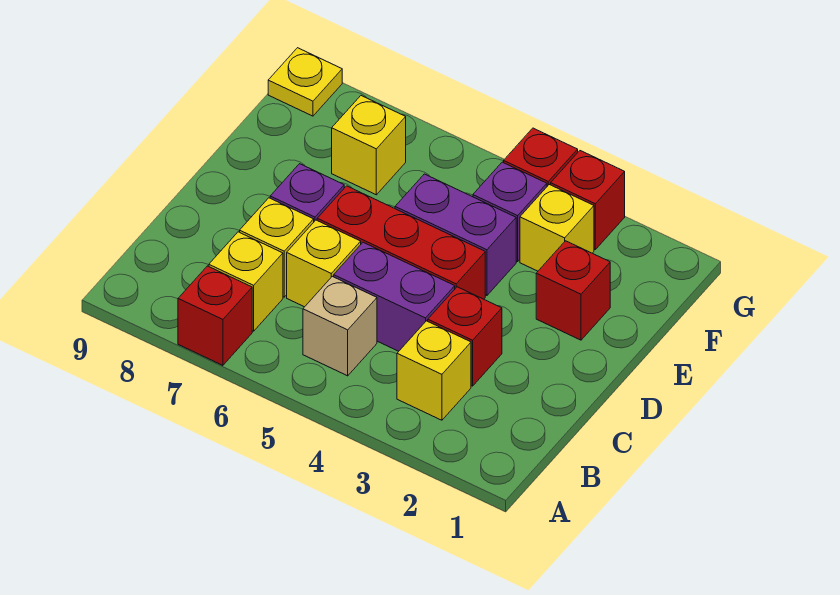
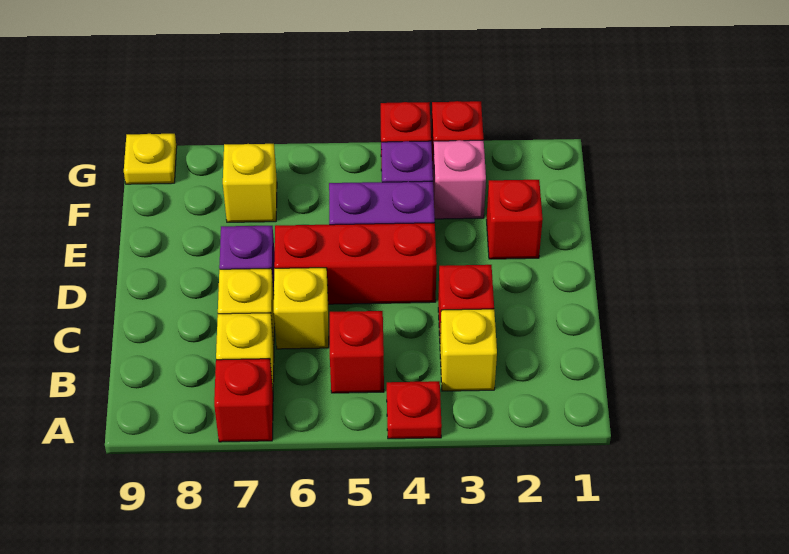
none -> red plate A4 level 1
tan brick B5 level 1 -> red brick B5 level 1
purple brick C4:C5 level 1 -> none
yellow brick F3 level 1 -> pink brick F3 level 1

